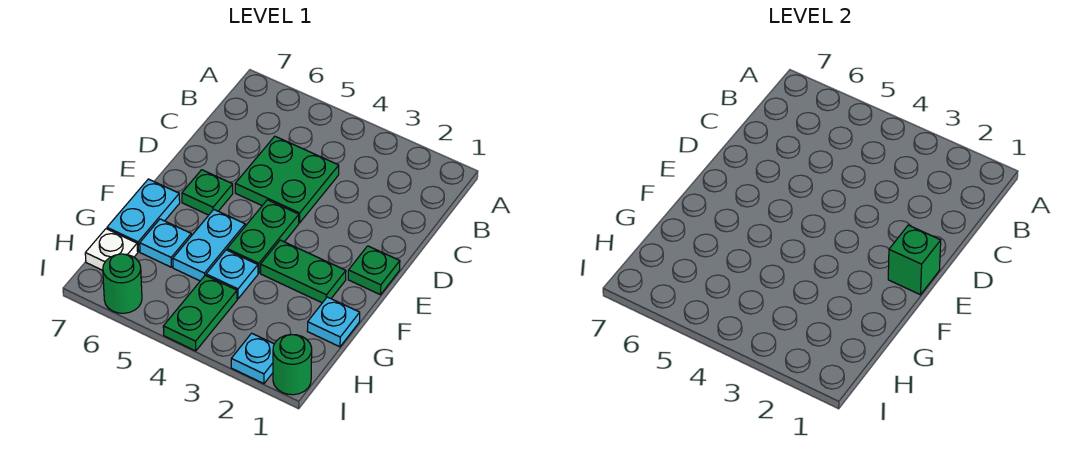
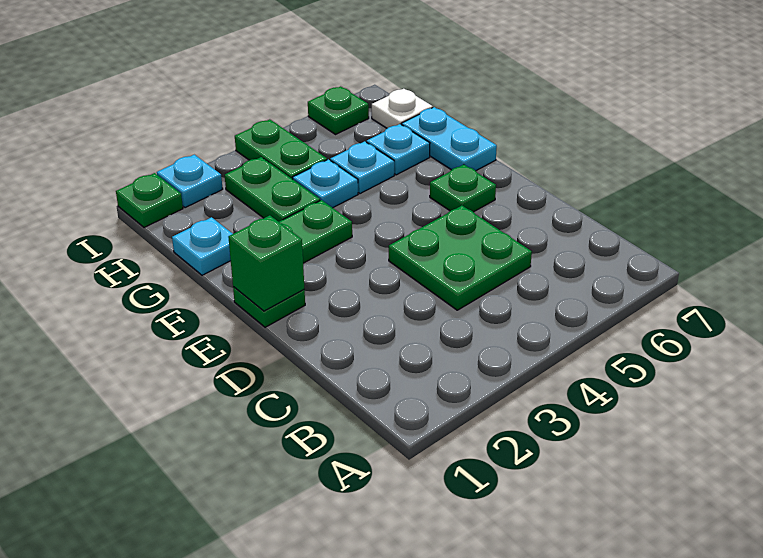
green plate E4:F4 level 1 -> green plate G3:H3 level 1
cyan plate F5:G5 level 1 -> cyan plate G5 level 1
green round brick I1 level 1 -> green plate I1 level 1
green round brick I6 level 1 -> green plate I6 level 1

